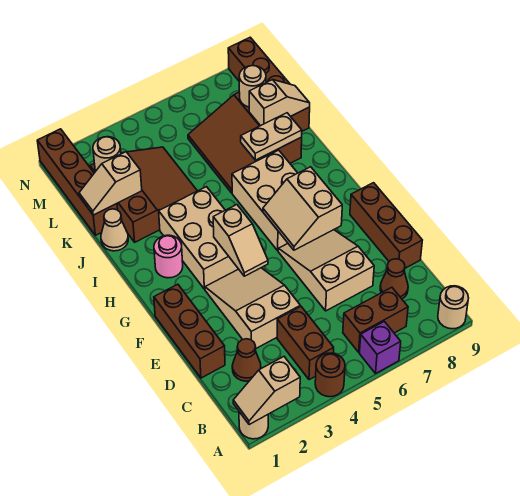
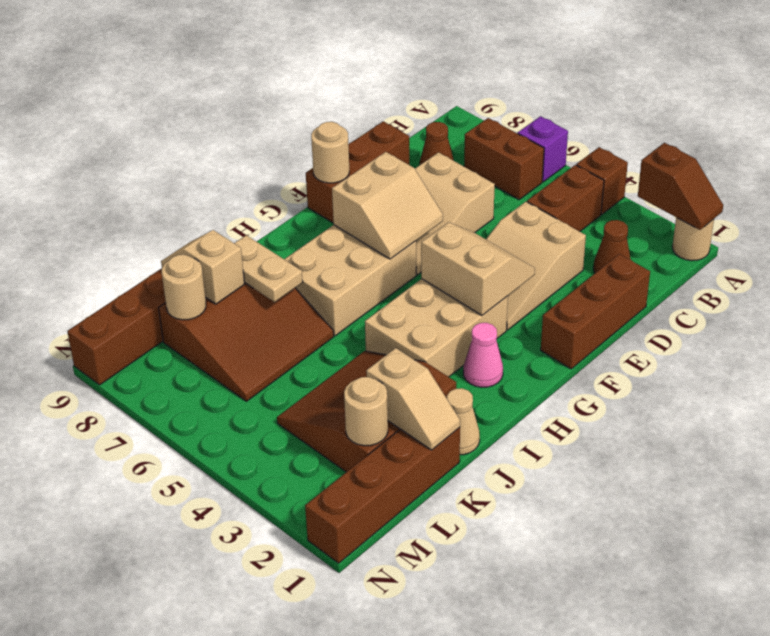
tan slope A1:A2 level 2 top 2 -> brown slope A1:A2 level 2 top 2
brown round brick A4 level 1 -> brown brick A4 level 1
tan round brick A9 level 1 -> tan round brick F9 level 2
tan slope F4:G4 level 2 top G -> tan slope F3:G4 level 2 top G
pink round brick H2 level 1 -> pink cone H2 level 1

